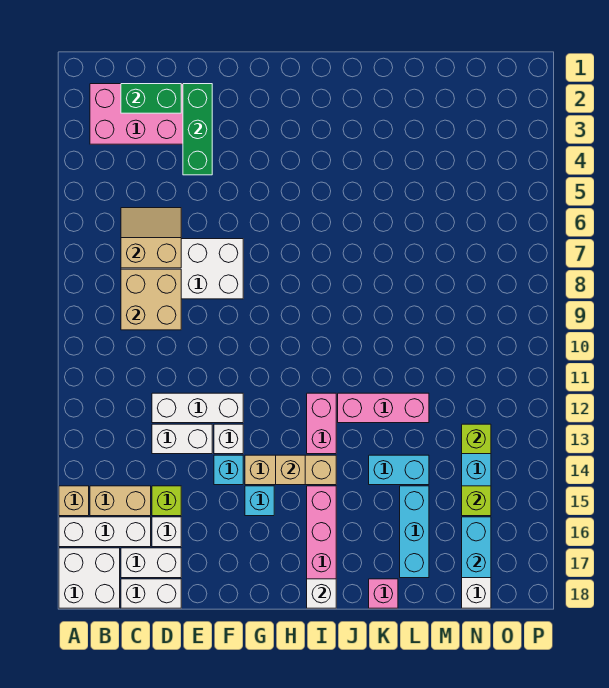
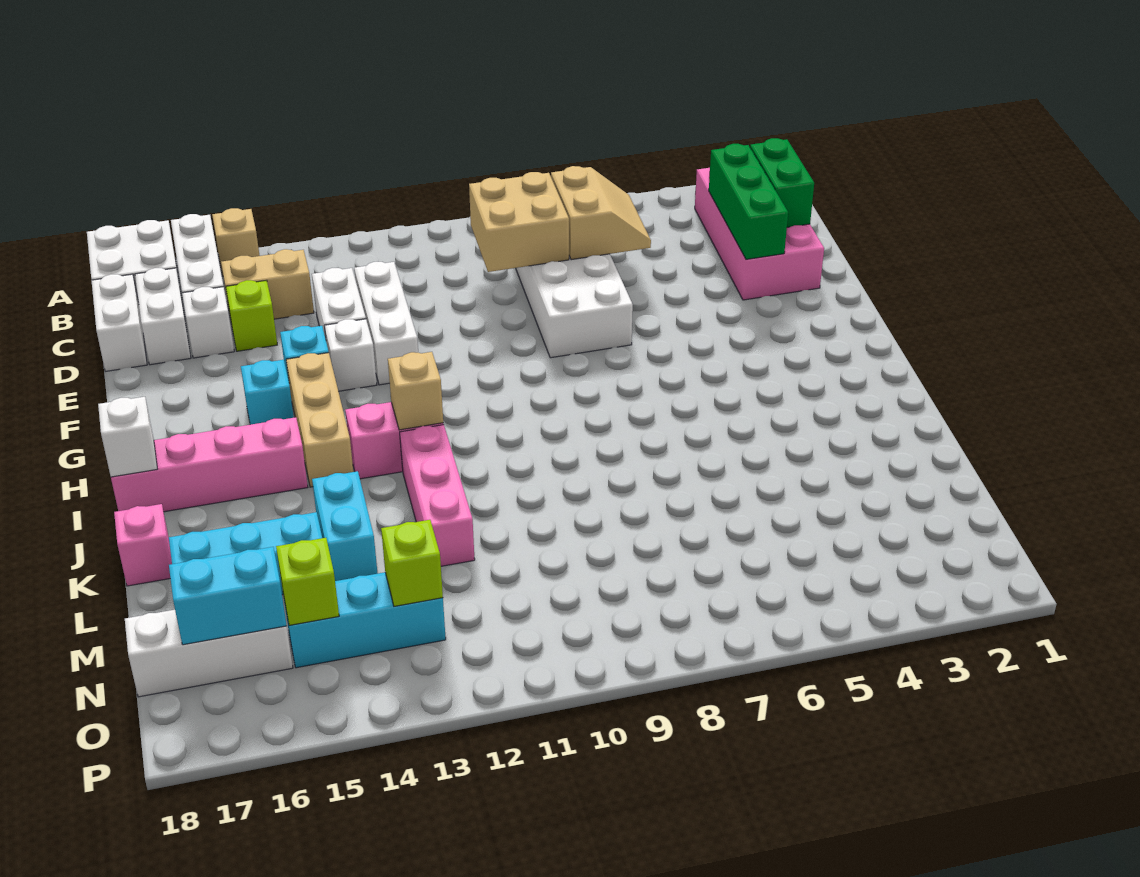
tan brick B15:C15 level 1 -> tan brick C14:C15 level 1
green brick E2:E4 level 2 -> green brick C3:E3 level 2
tan brick H14 level 2 -> tan brick I12 level 2

